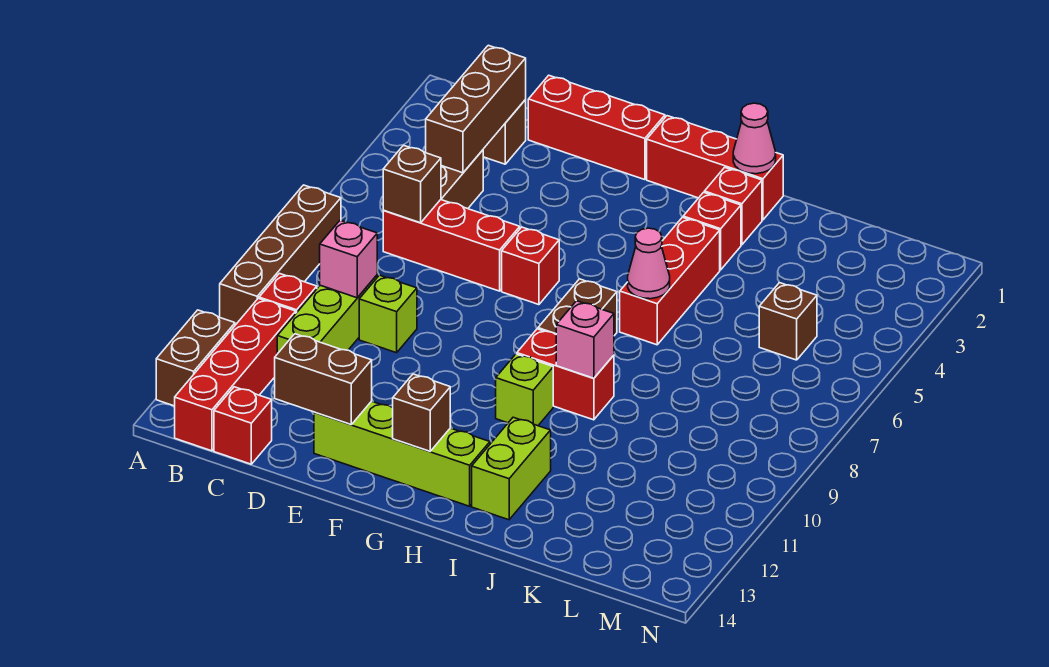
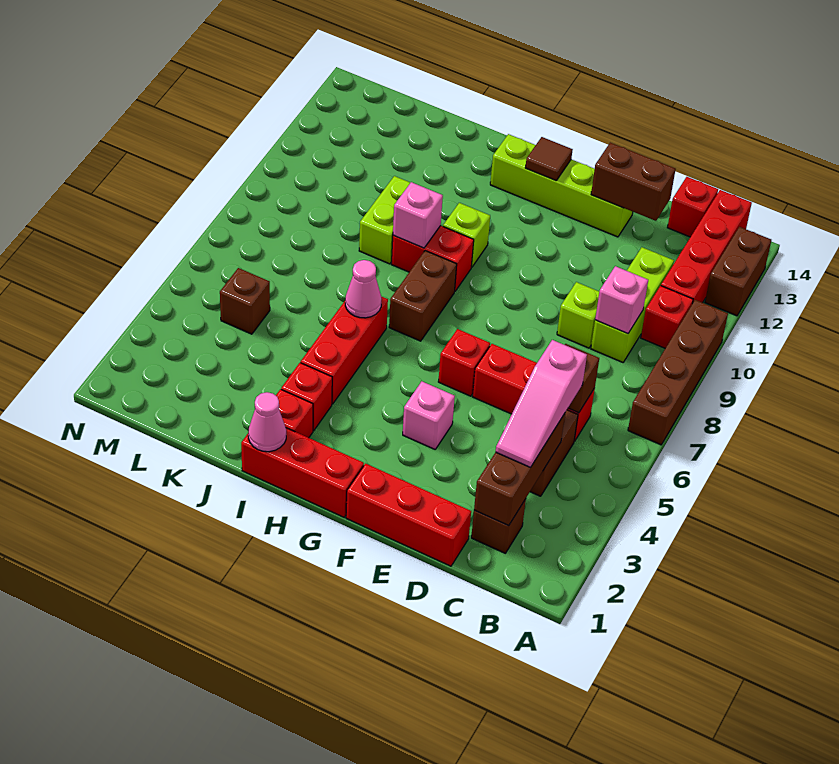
none -> pink slope C3:C5 level 3 top 5
none -> pink brick F4 level 1
brown brick G13 level 2 -> brown tile G13 level 2
lime brick I12:I13 level 1 -> lime brick J9:J10 level 1

